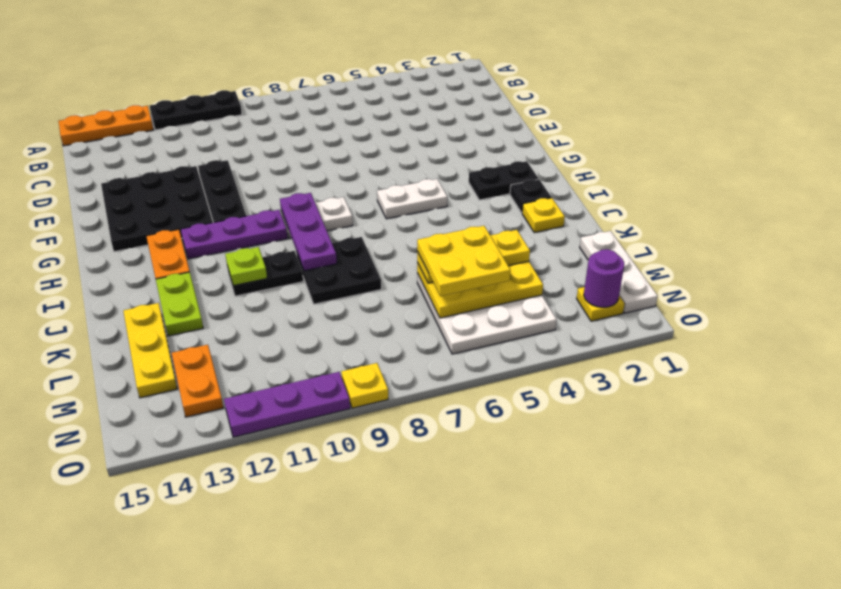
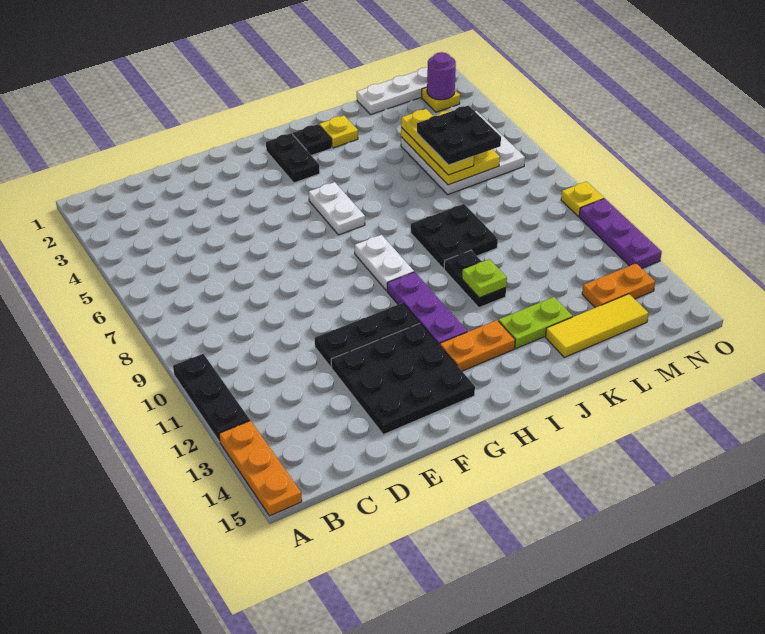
purple plate H9:J9 level 2 -> none
yellow plate K14:M14 level 1 -> yellow tile K14:M14 level 1
yellow plate L5:M6 level 4 -> black plate L5:M6 level 4

